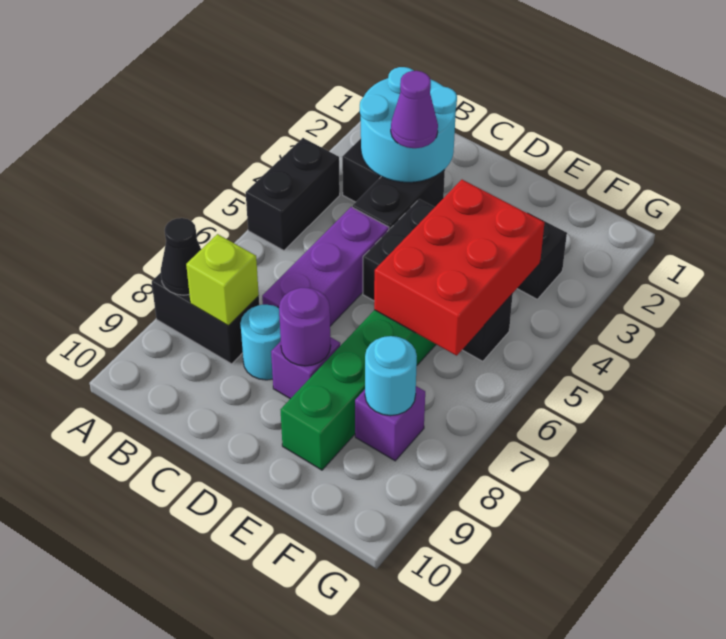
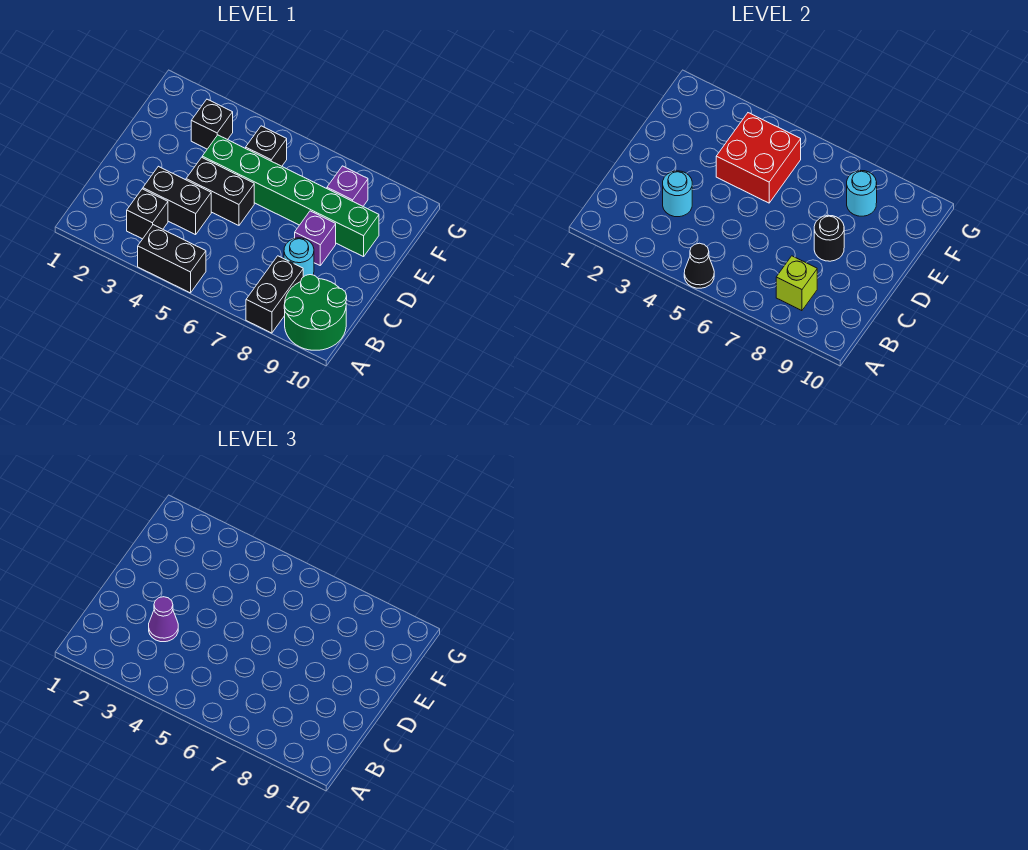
black cone A8 level 2 -> black cone A5 level 2
none -> green round brick A9:B10 level 1
cyan round brick B2:C3 level 2 -> cyan round brick C3 level 2
purple brick C5:C7 level 1 -> none
purple round brick D8 level 2 -> black round brick D8 level 2
red brick E4:F6 level 2 -> red brick E4:F5 level 2

